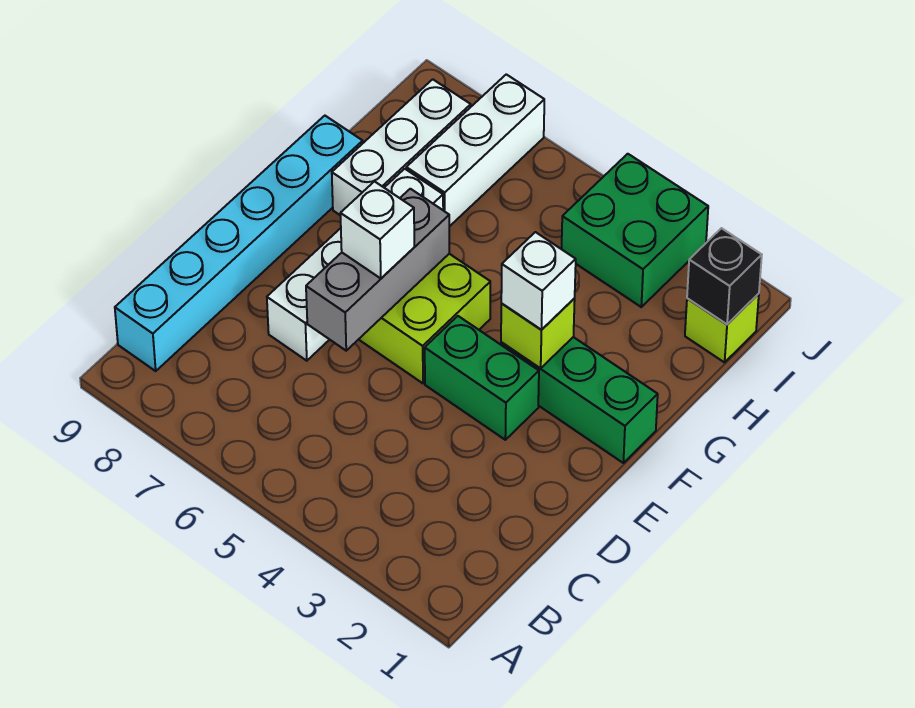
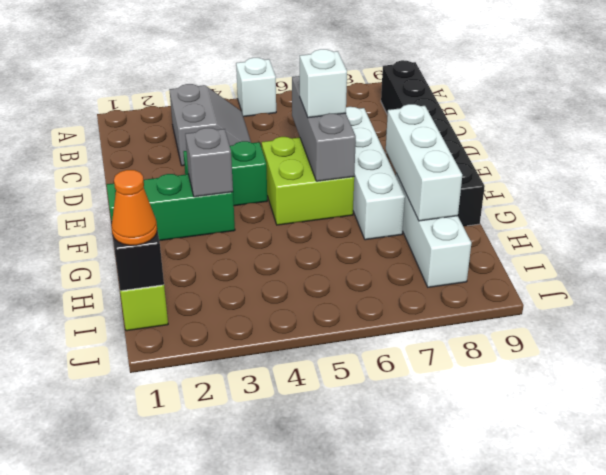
none -> grey slope B3:C4 level 1 top 3
cyan brick B9:G9 level 1 -> black brick B9:G9 level 1
lime brick F3 level 2 -> grey brick F3 level 2
white brick F3 level 3 -> white brick A5 level 1
white brick H7:J7 level 1 -> white brick F8:H8 level 2
none -> orange cone I1 level 3
green brick I3:J4 level 1 -> none

